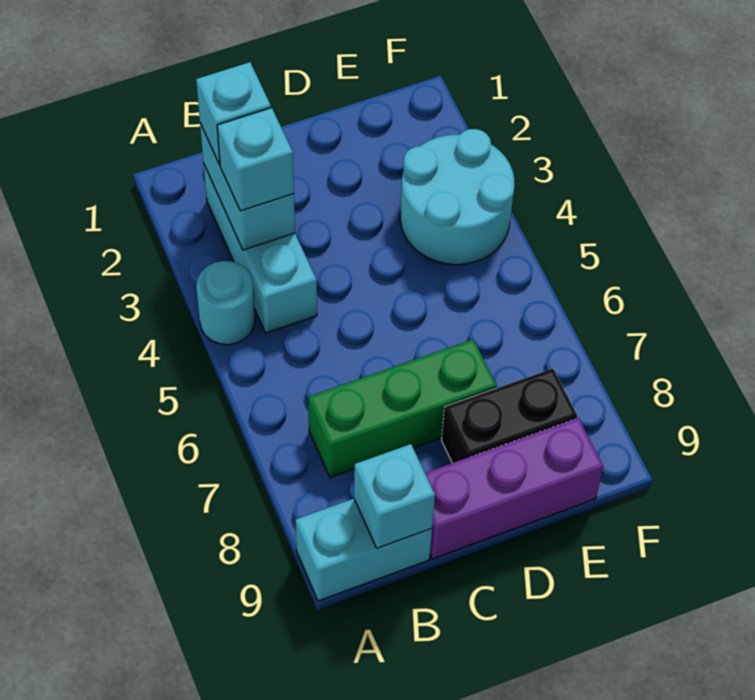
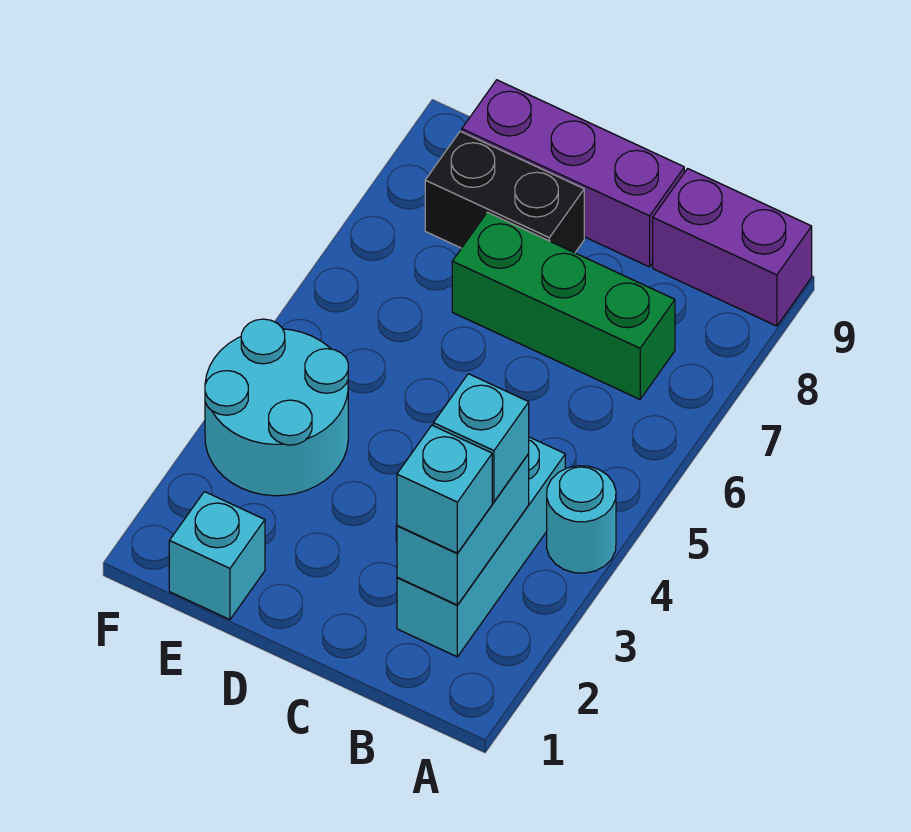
cyan brick A9:B9 level 1 -> purple brick A9:B9 level 1
cyan brick B9 level 2 -> cyan brick E1 level 1

